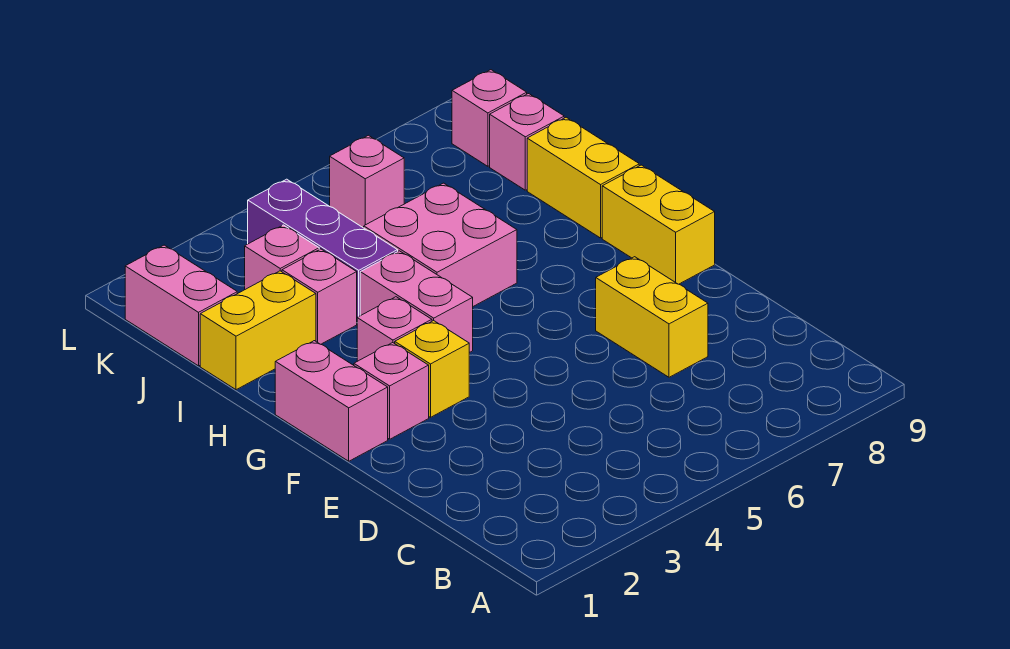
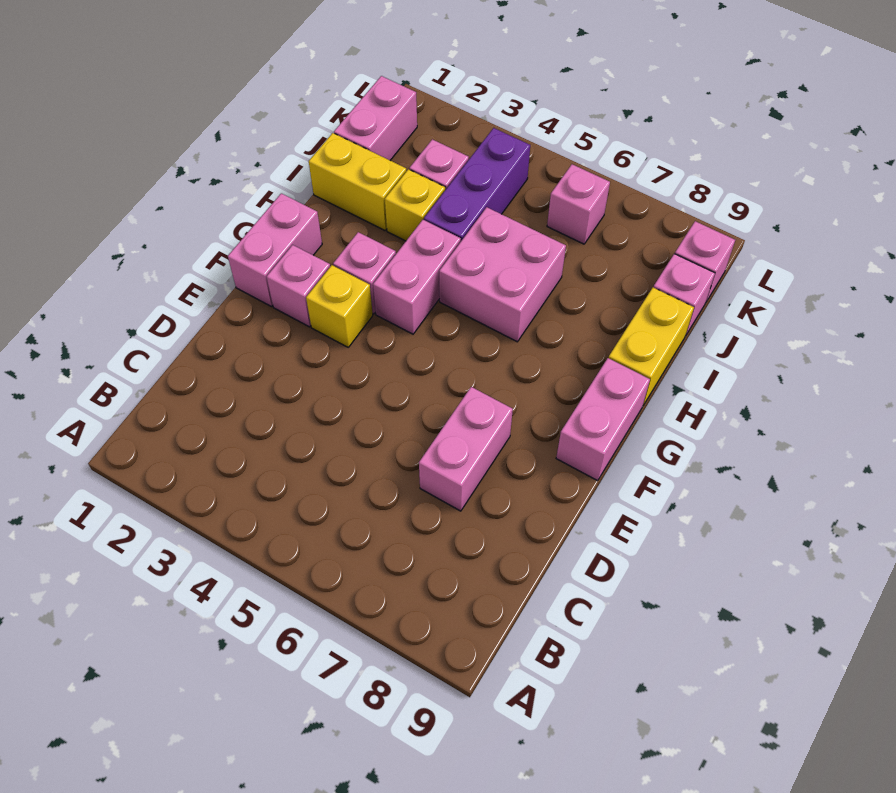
yellow brick D7:E7 level 1 -> pink brick D7:E7 level 1
yellow brick F9:G9 level 1 -> pink brick F9:G9 level 1
pink brick I3 level 1 -> yellow brick I3 level 1

